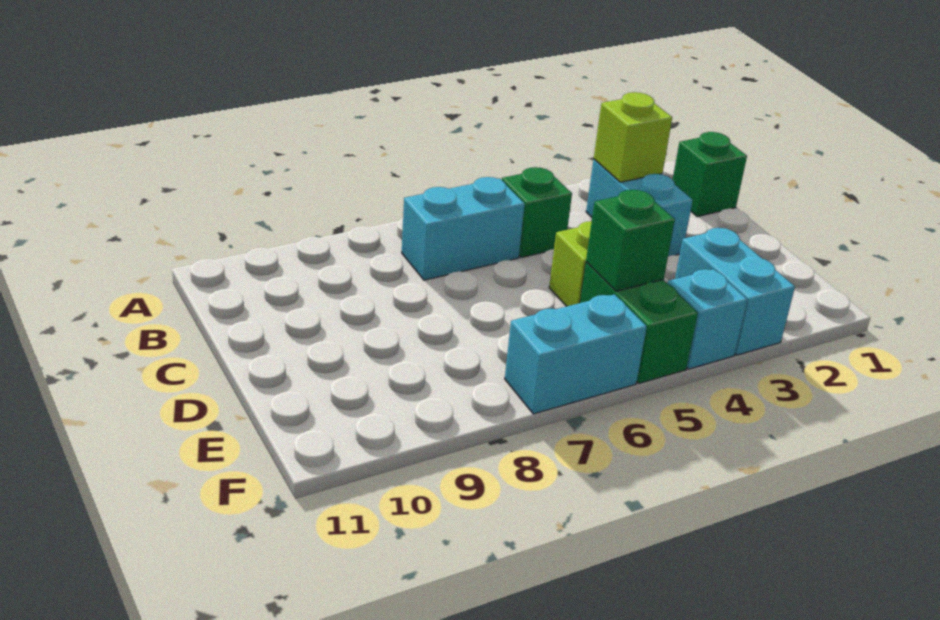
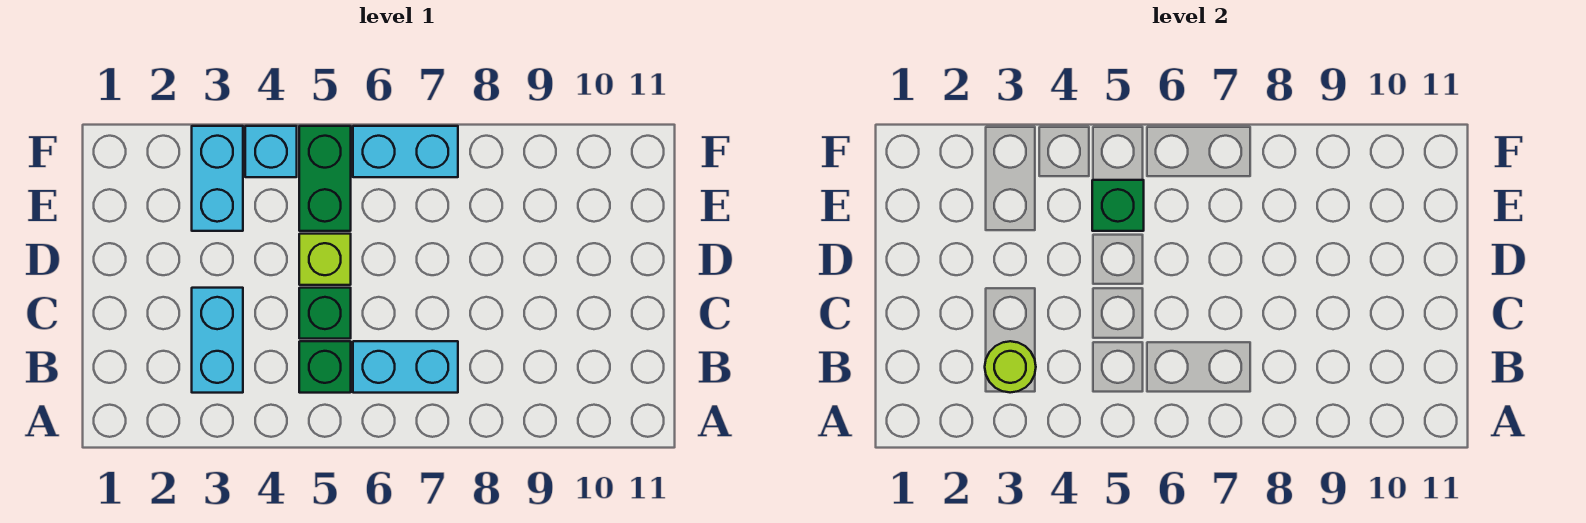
green brick B1 level 1 -> green brick C5 level 1
lime brick B3 level 2 -> lime round brick B3 level 2

